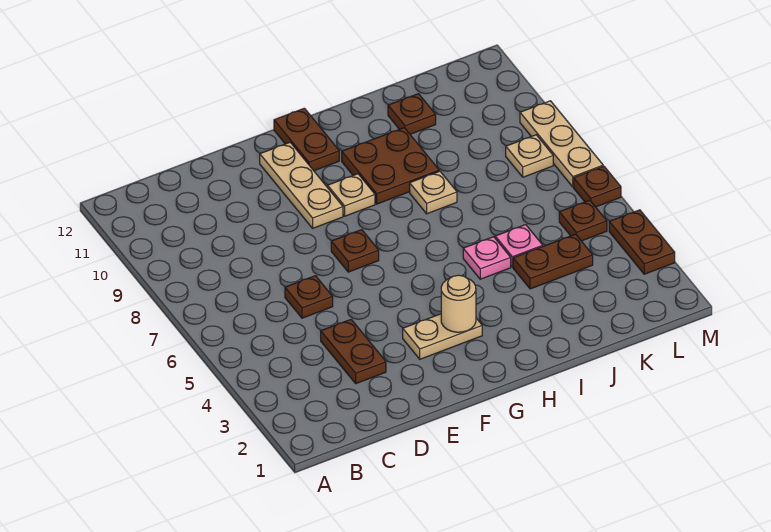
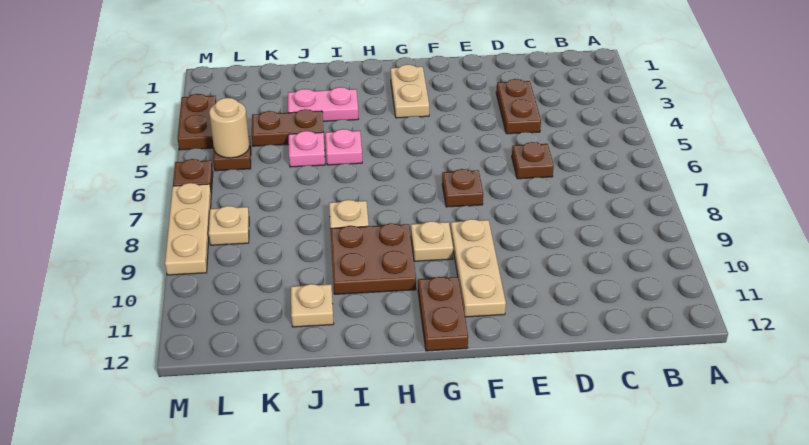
tan plate F3:G3 level 1 -> tan plate G2:G3 level 1
tan round brick G3 level 2 -> tan round brick L5 level 2
none -> pink plate I3:J3 level 1
brown plate J11 level 1 -> tan plate J11 level 1

